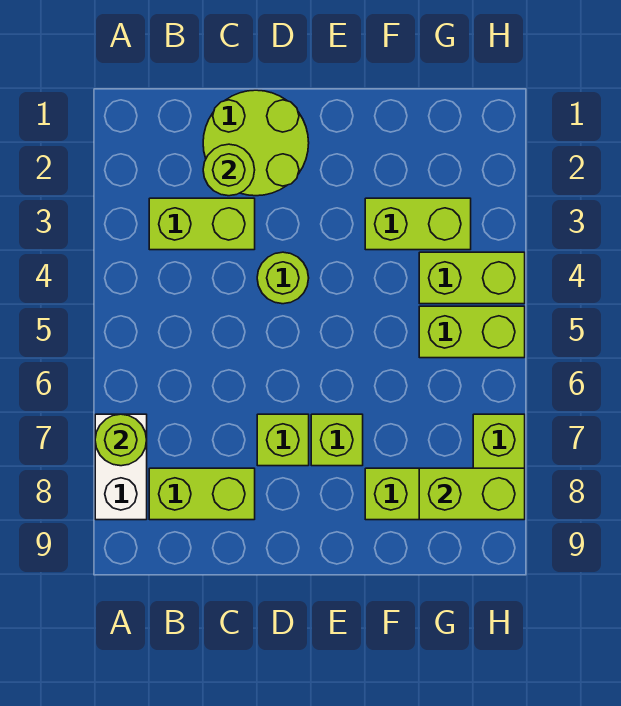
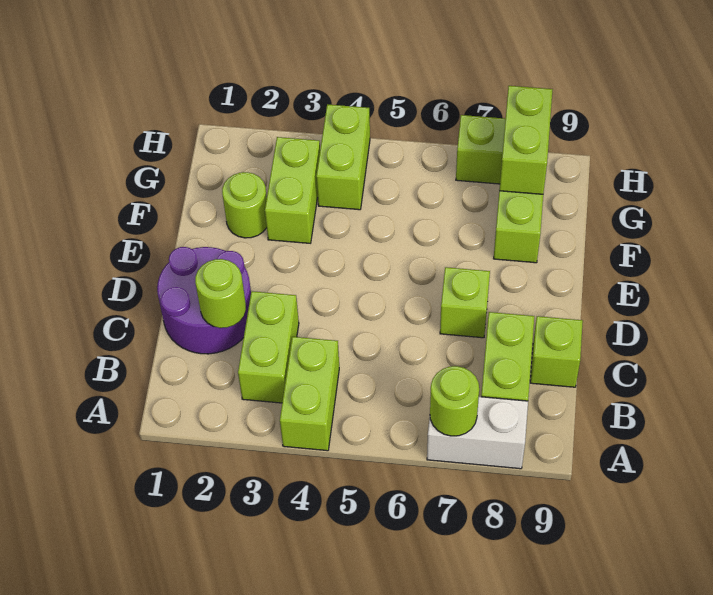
lime round brick C1:D2 level 1 -> purple round brick C1:D2 level 1
lime round brick D4 level 1 -> lime round brick F2 level 1
lime brick E7 level 1 -> lime brick C9 level 1
lime brick G5:H5 level 1 -> lime brick A4:B4 level 1

